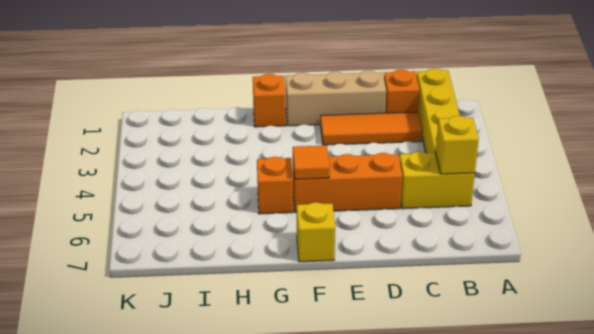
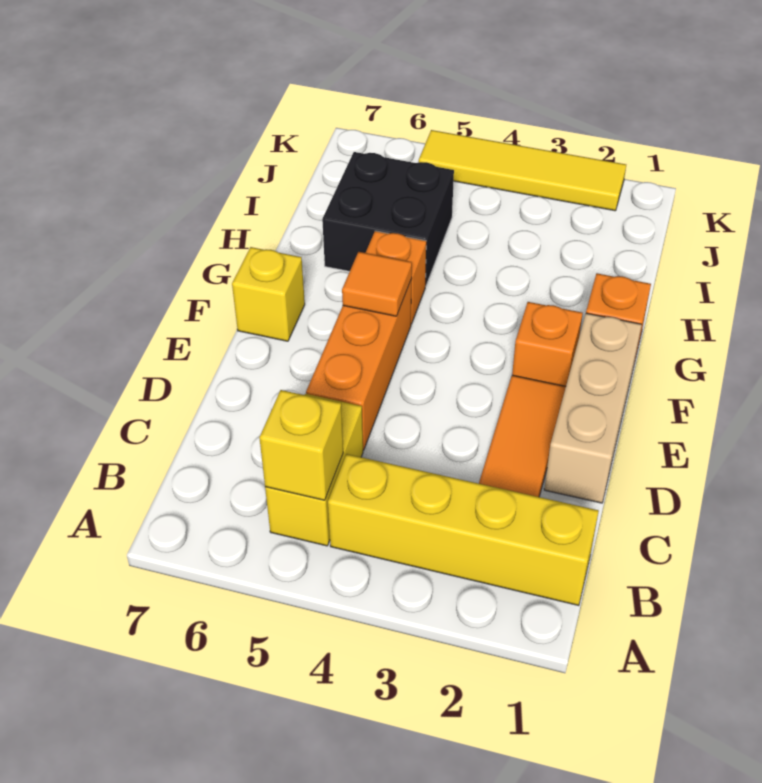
orange brick C1 level 1 -> orange brick F2 level 1
none -> black brick H5:I6 level 1
none -> yellow tile K2:K5 level 1

